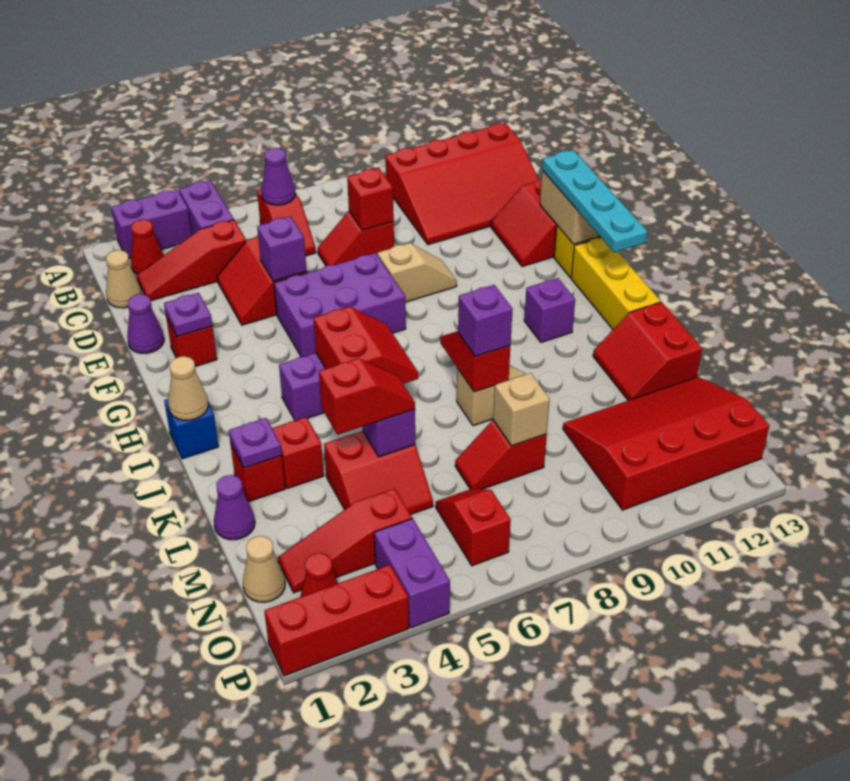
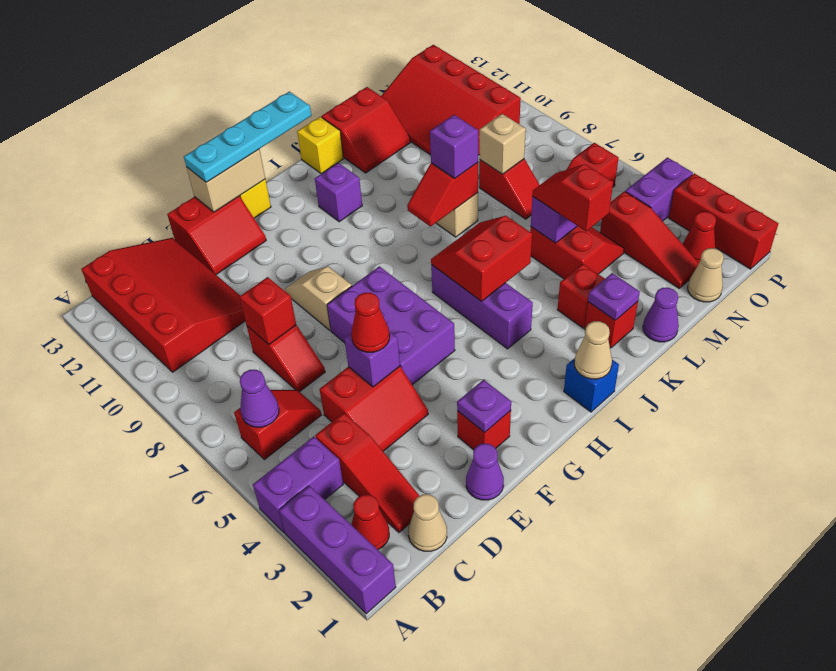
purple brick A2:A3 level 1 -> purple brick A1:A3 level 1
none -> red cone E5 level 3
yellow brick H13:J13 level 1 -> yellow brick J13 level 1

